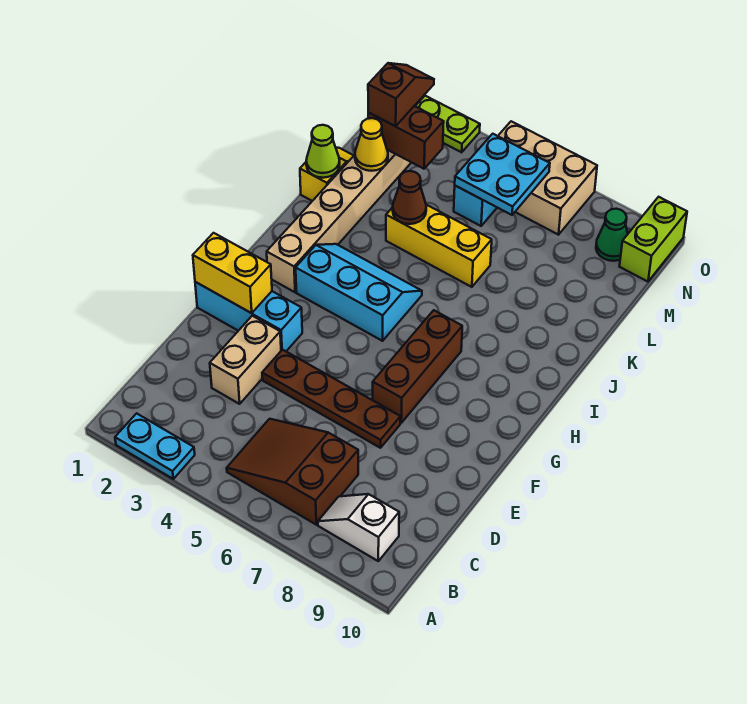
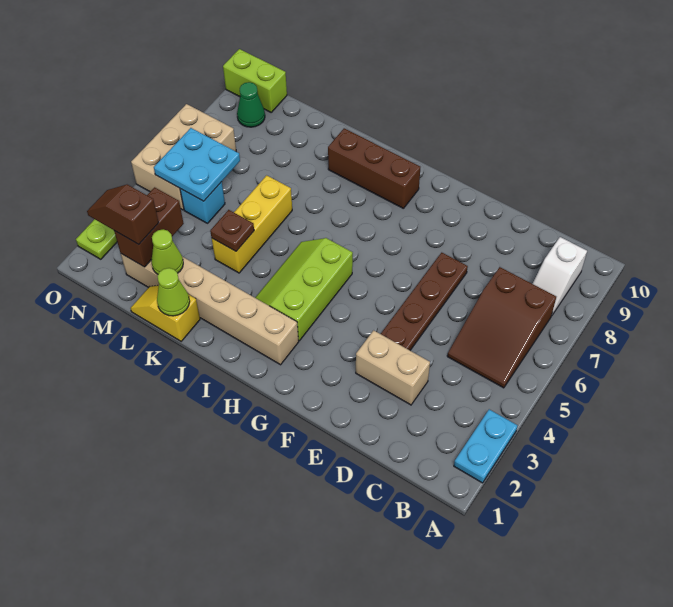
cyan brick F1:F3 level 1 -> none
yellow brick F1:F2 level 2 -> none
brown brick F7:H7 level 1 -> brown brick H9:J9 level 1
cyan slope H3:I5 level 1 top H -> lime slope H3:I5 level 1 top H
brown cone K4 level 2 -> brown plate K4 level 2
yellow cone L2 level 2 -> lime cone L2 level 2

